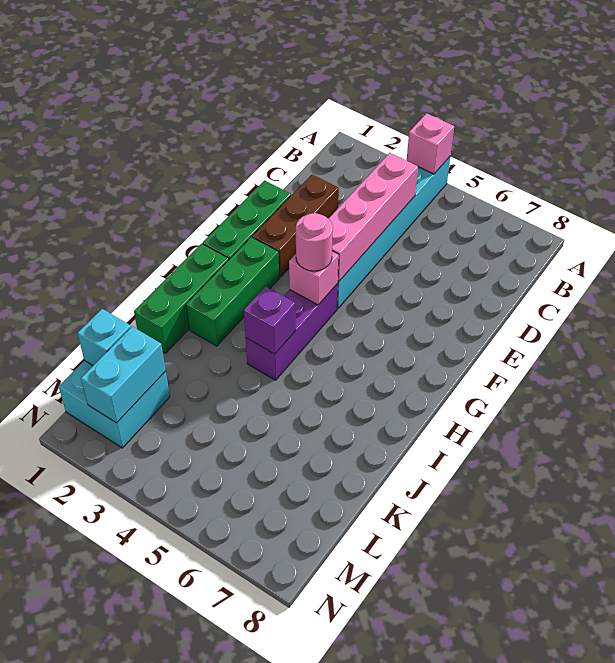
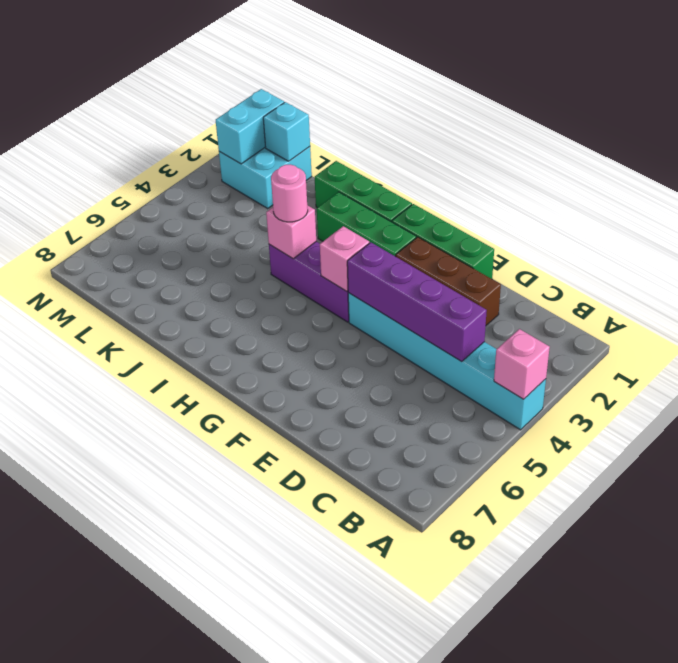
pink brick C4:F4 level 2 -> purple brick C4:F4 level 2
pink round brick G4 level 3 -> pink round brick I4 level 3
purple brick I4 level 2 -> pink brick I4 level 2
cyan brick L2:M2 level 2 -> cyan brick M1:M2 level 2

